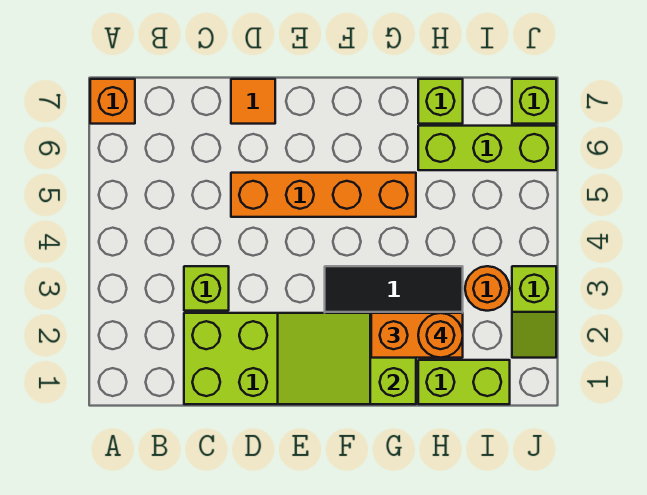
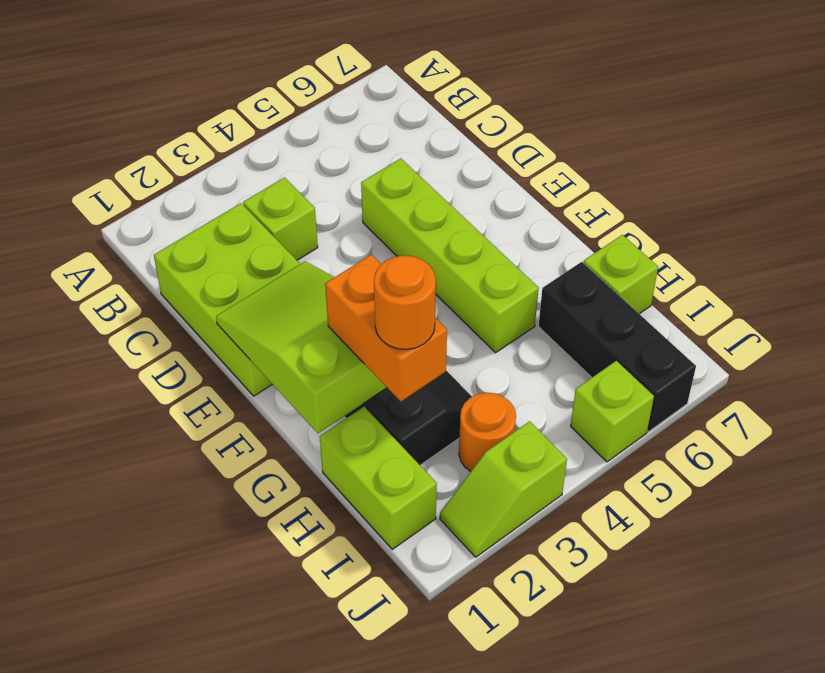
orange brick A7 level 1 -> none
orange brick D5:G5 level 1 -> lime brick D5:G5 level 1
orange tile D7 level 1 -> none
lime brick H6:J6 level 1 -> black brick H6:J6 level 1
lime brick J7 level 1 -> lime brick J5 level 1

